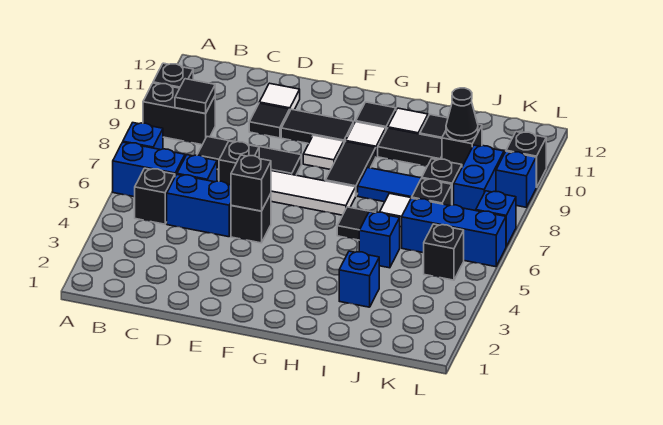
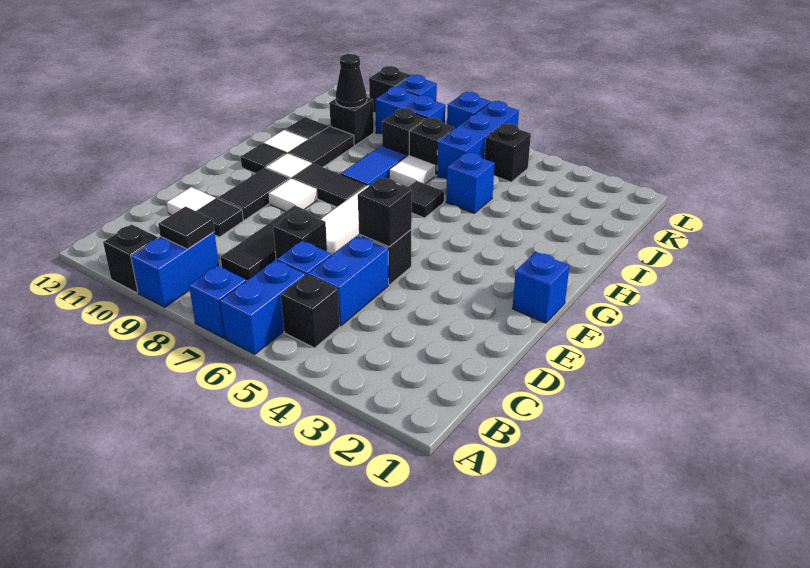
black brick A9:B9 level 1 -> blue brick A9:B9 level 1
blue brick I3 level 1 -> blue brick F1 level 1

